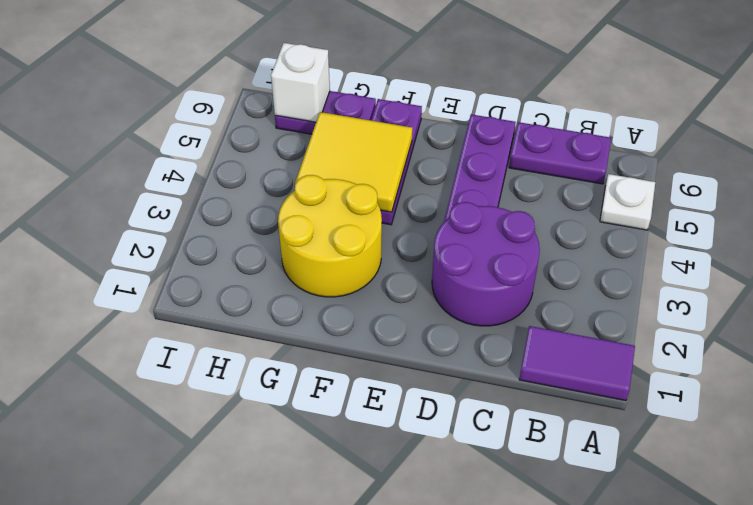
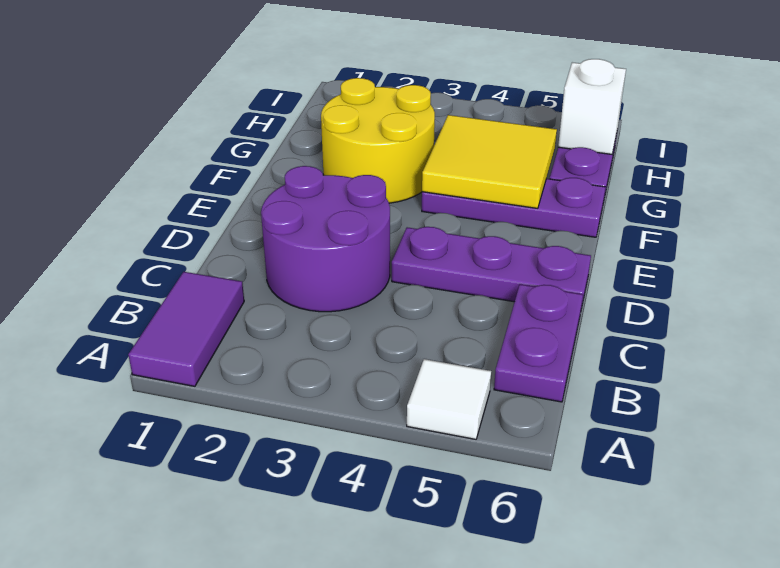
white plate A5 level 1 -> white tile A5 level 1

